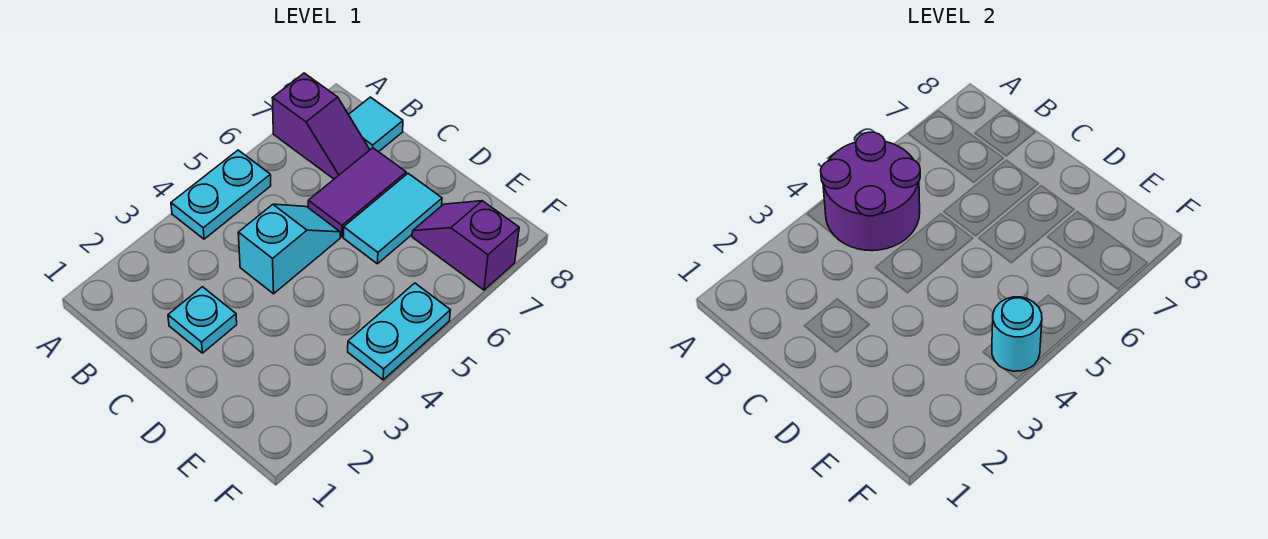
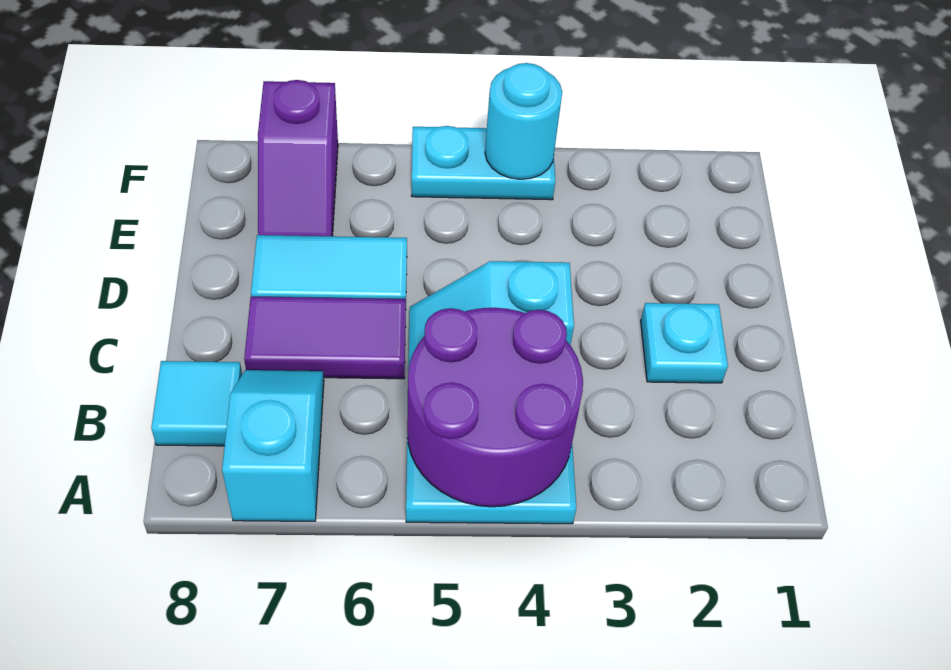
purple slope A7:B7 level 1 top A -> cyan slope A7:B7 level 1 top A

